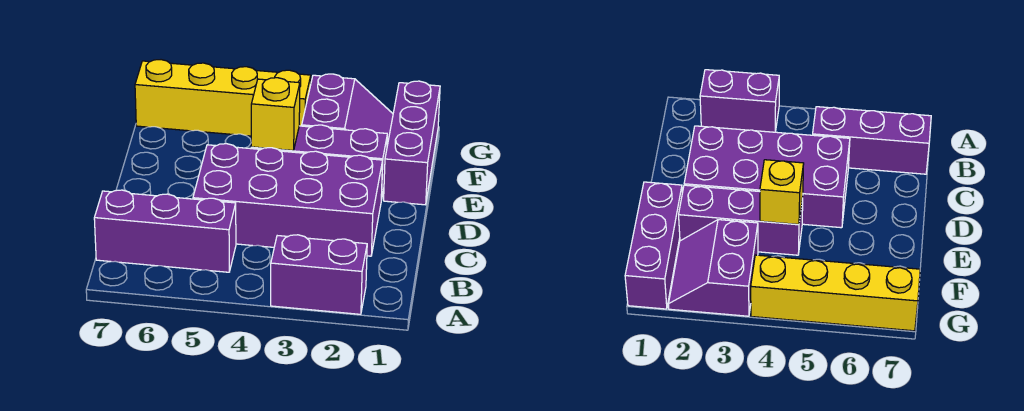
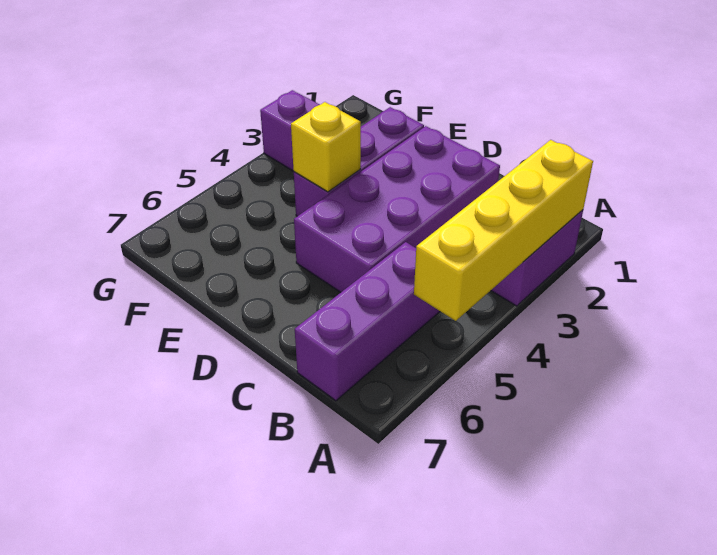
purple brick E1:G1 level 1 -> none
yellow brick G4:G7 level 1 -> yellow brick A2:A5 level 2

